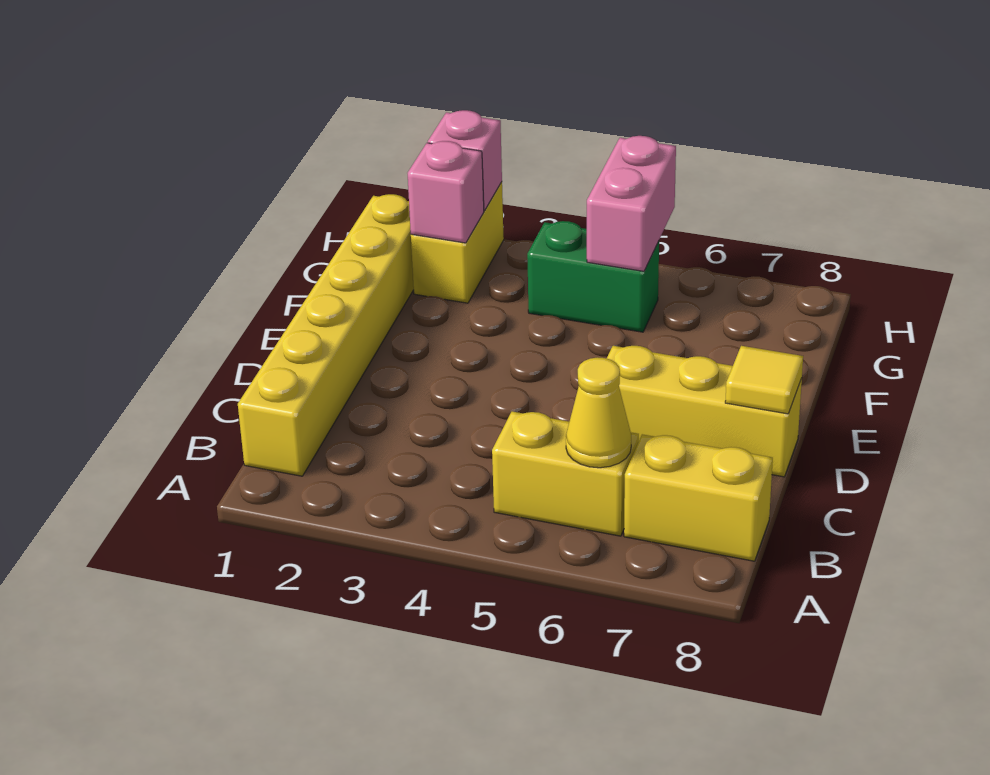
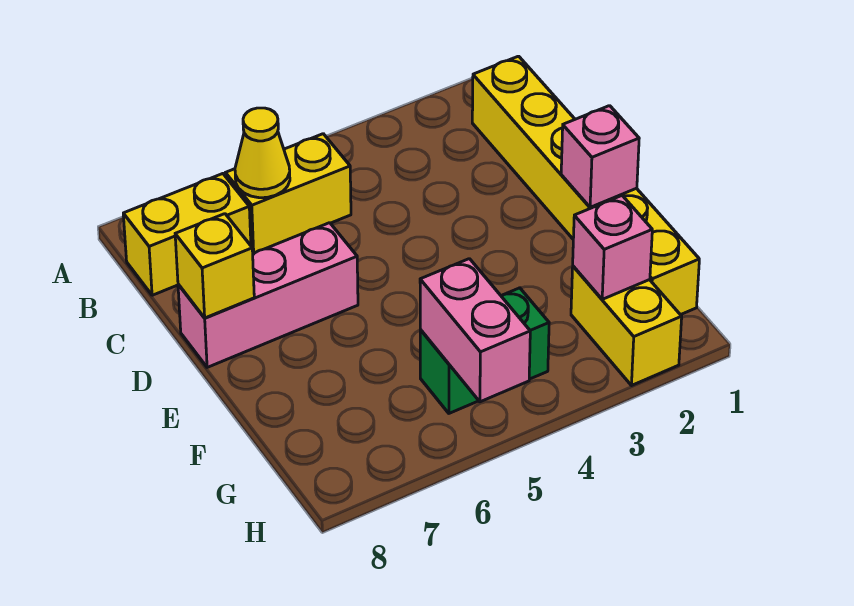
yellow brick D6:D8 level 1 -> pink brick D6:D8 level 1
yellow tile D8 level 2 -> yellow brick D8 level 2
pink brick H2 level 2 -> pink brick E1 level 2

